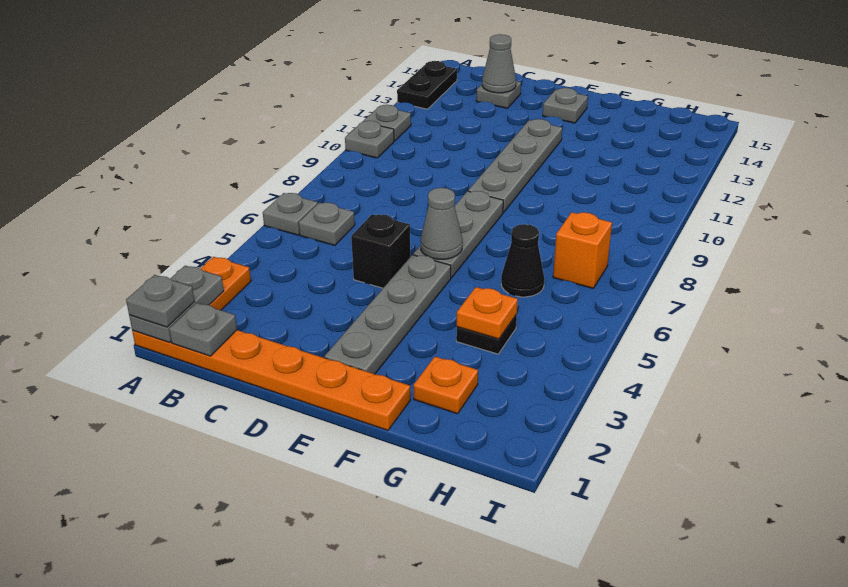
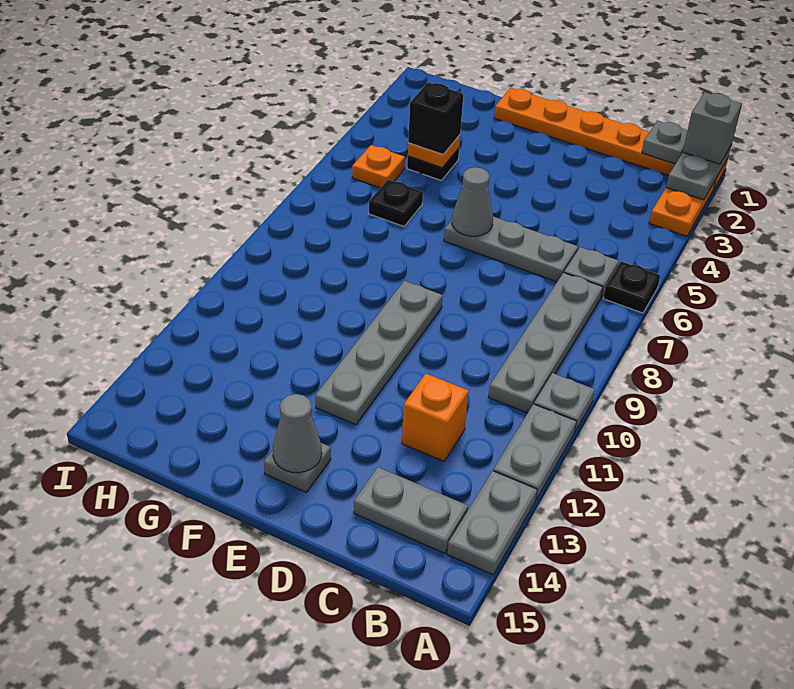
grey plate A1 level 3 -> grey brick A1 level 3
grey plate A6 level 1 -> black plate A6 level 1
grey plate A11 level 1 -> grey plate A11:A12 level 1
black plate A13:A14 level 1 -> grey plate A13:A14 level 1
grey plate C14 level 1 -> grey plate B14:C14 level 1
grey cone C14 level 2 -> grey cone E14 level 2
black brick D5 level 1 -> black brick G4 level 3
grey plate E2:E5 level 1 -> grey plate B7:B10 level 1
grey plate E6:E8 level 1 -> grey plate C6:E6 level 1
orange plate G2 level 1 -> orange plate H5 level 1
black cone G6 level 1 -> black plate G6 level 1
orange brick H7 level 1 -> orange brick C12 level 1

